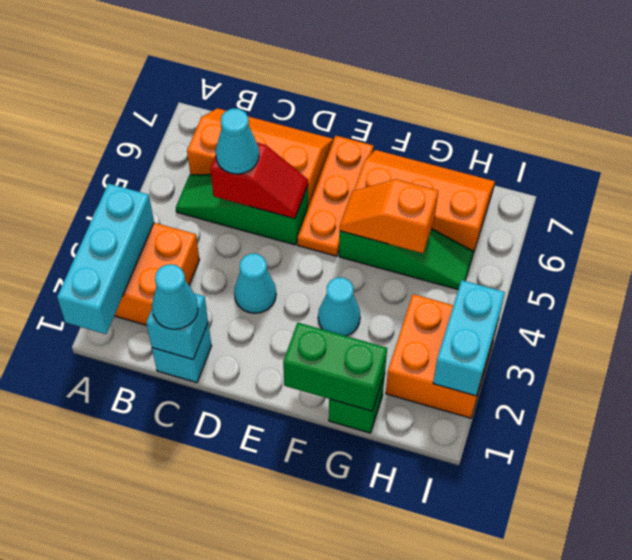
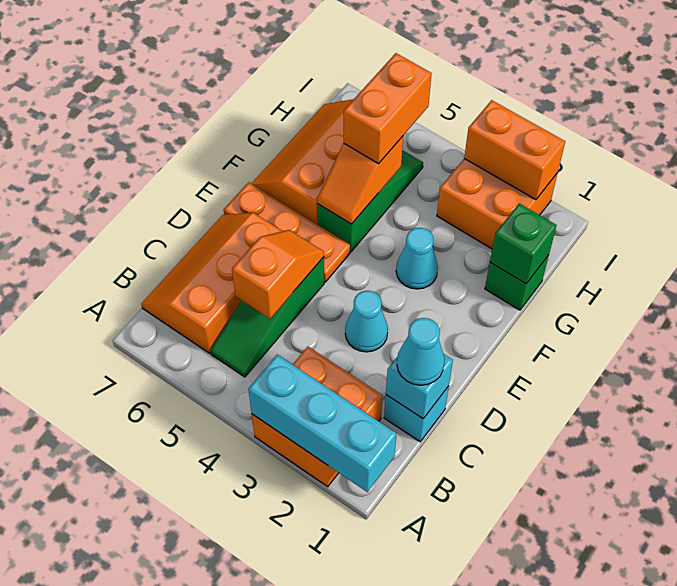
red slope C5:D5 level 2 top C -> orange slope C5:D5 level 2 top C
cyan cone C5 level 3 -> none
green brick F1:G1 level 2 -> green brick G1 level 2
none -> orange brick G5:H5 level 3
cyan brick I2:I3 level 2 -> orange brick I2:I3 level 2

